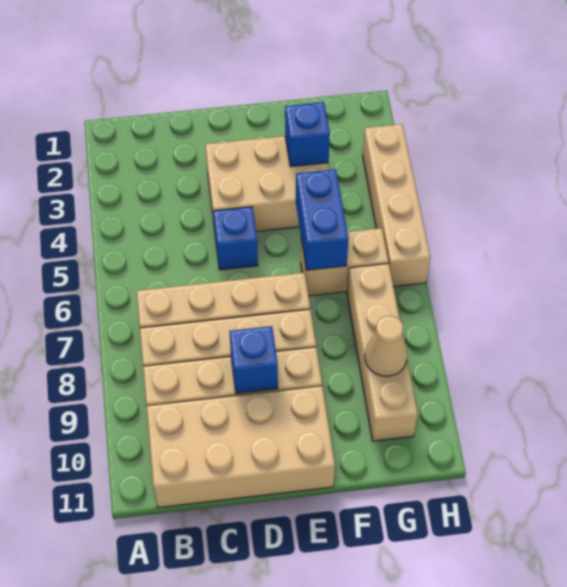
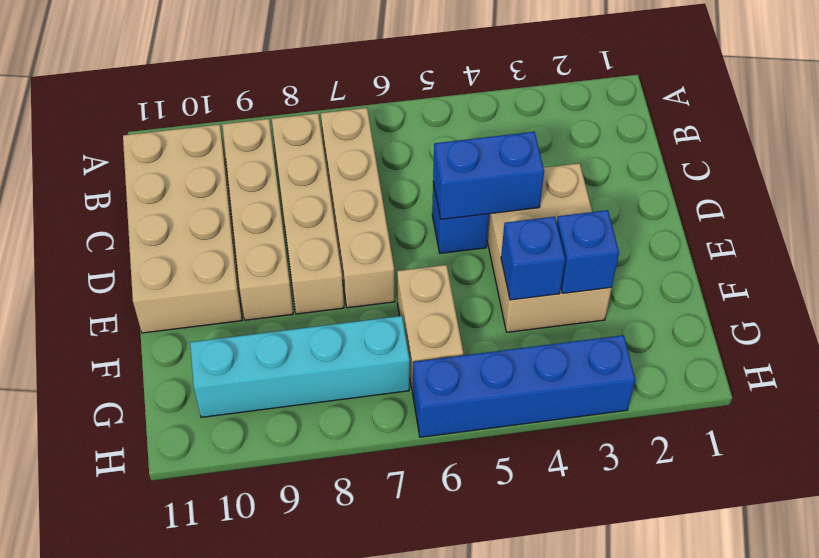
blue brick D9 level 2 -> blue brick F4 level 2
blue brick F5:F6 level 2 -> blue brick D4:D5 level 2
tan brick G7:G10 level 1 -> cyan brick G7:G10 level 1
tan cone G9 level 2 -> none
tan brick H3:H6 level 1 -> blue brick H3:H6 level 1

